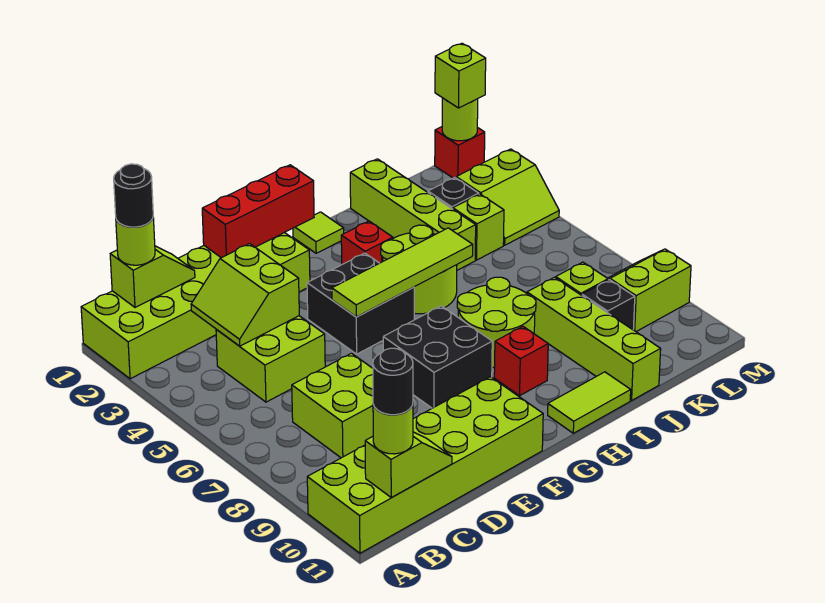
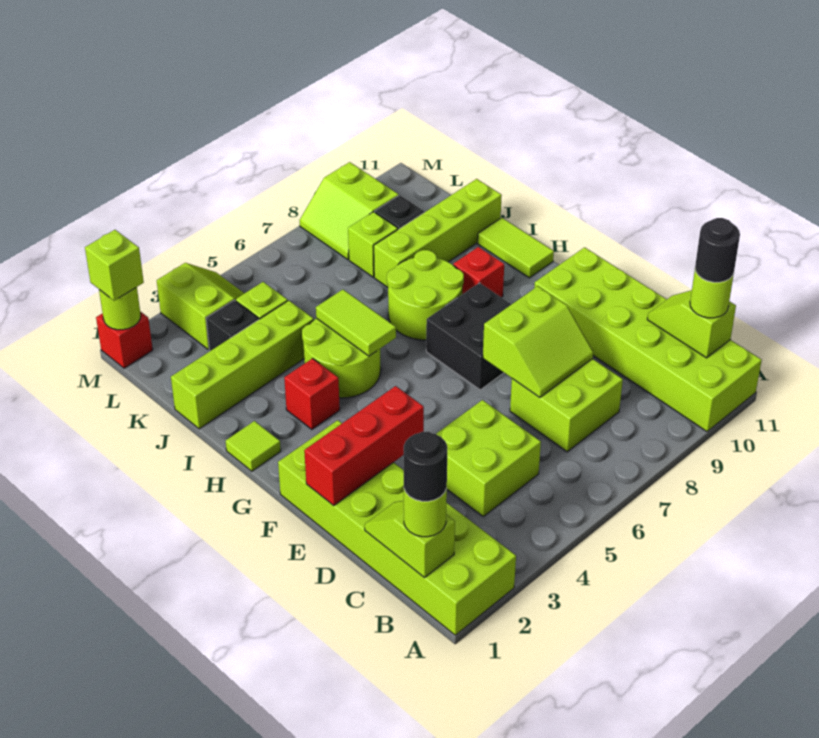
lime slope C3:D4 level 2 top D -> lime slope D7:E8 level 2 top E
red brick E1:G1 level 2 -> red brick E1:E3 level 2
black brick F4:G5 level 1 -> none
lime tile F5:I5 level 2 -> lime tile H5:I5 level 2

